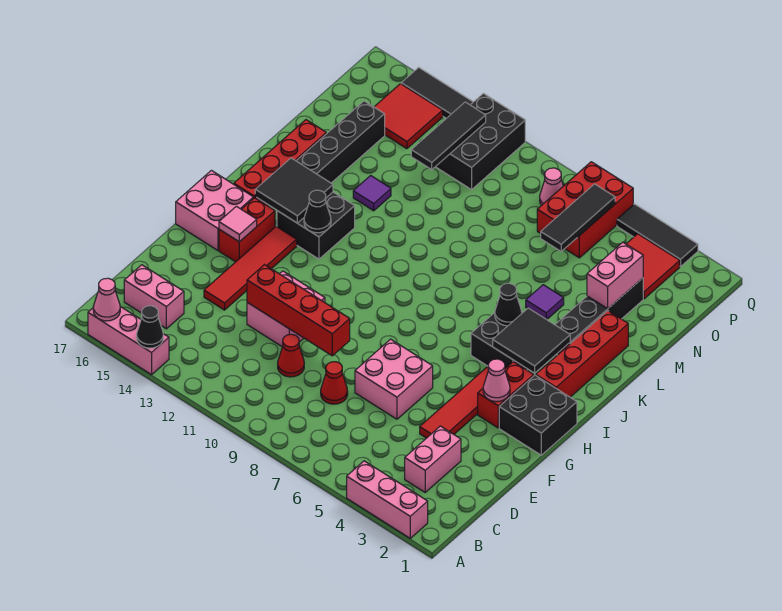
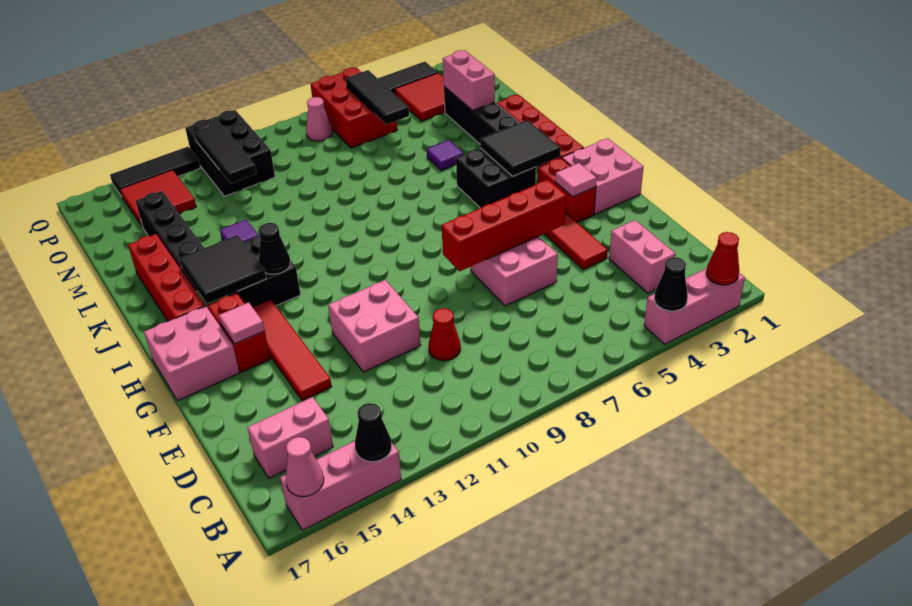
red cone D8 level 1 -> red cone A2 level 2
red brick E9:E12 level 2 -> red brick F5:F8 level 2
black brick G1:H2 level 1 -> pink brick G1:H2 level 1
pink cone G3 level 2 -> pink tile G3 level 2
black cone J5 level 2 -> black cone A4 level 2

